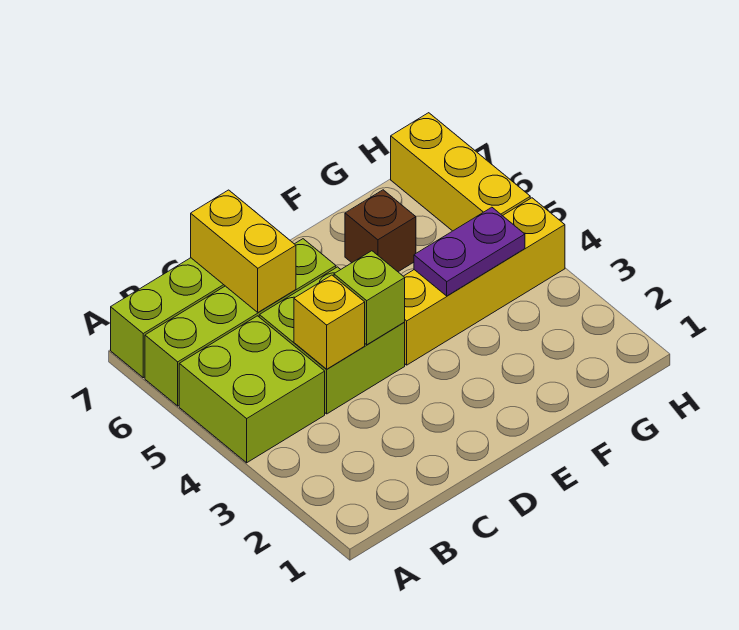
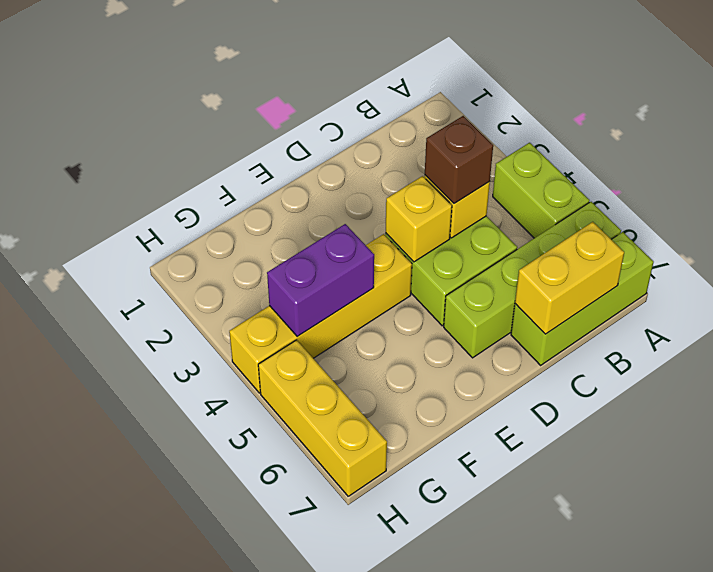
lime brick A4:B5 level 1 -> lime brick A4:A5 level 1
yellow brick C6:C7 level 2 -> yellow brick B7:C7 level 2
lime brick D4 level 2 -> yellow brick D4 level 2
purple plate F4:G4 level 2 -> purple brick F4:G4 level 2
brown brick F6 level 1 -> brown brick C4 level 3

